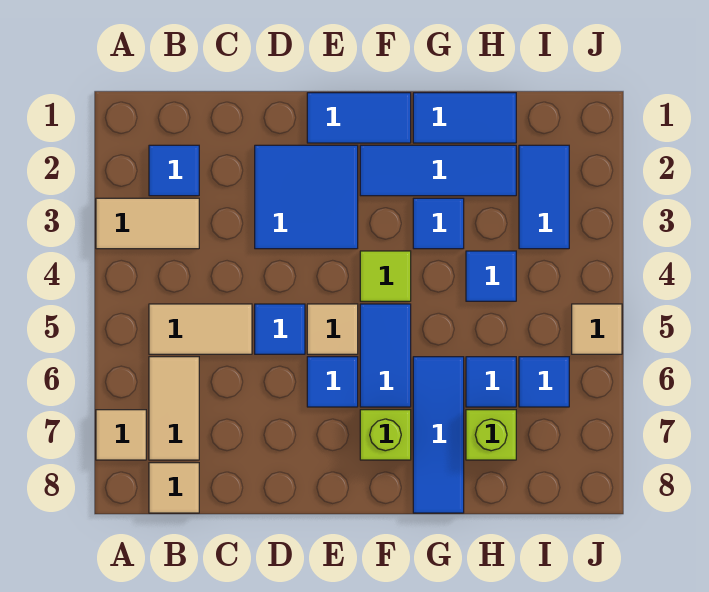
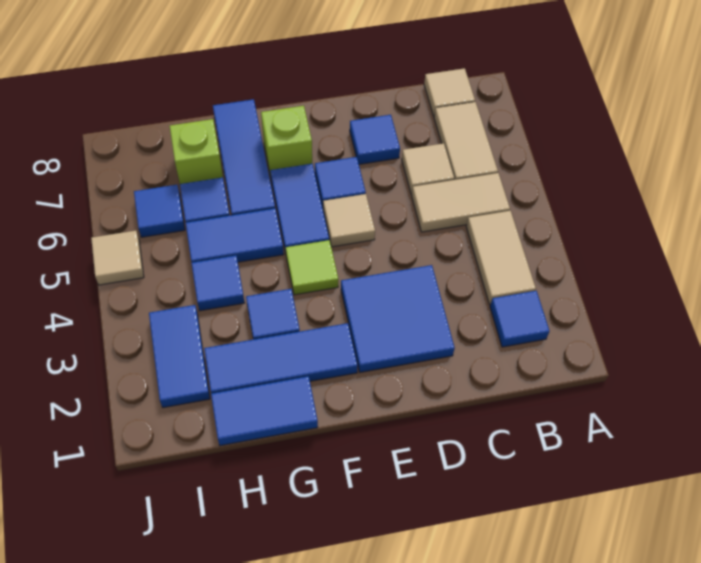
tan tile A3:B3 level 1 -> tan tile B3:B4 level 1
tan tile A7 level 1 -> tan tile C6 level 1
blue tile D5 level 1 -> blue tile D7 level 1
blue tile E1:F1 level 1 -> blue tile G5:H5 level 1

